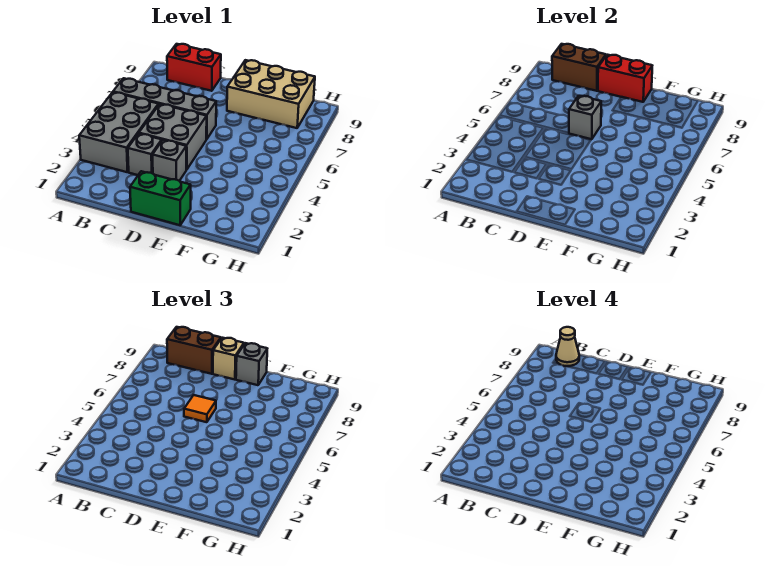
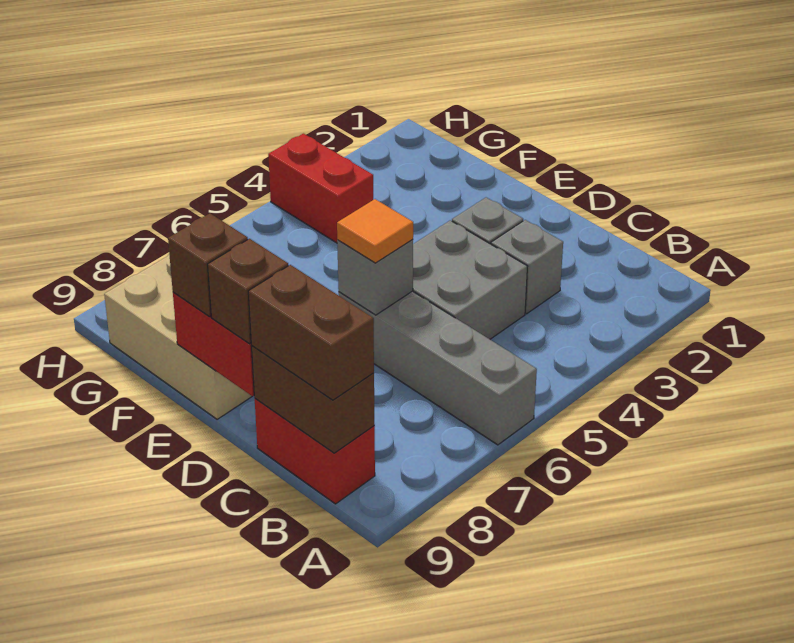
grey brick A3:B5 level 1 -> none
tan cone B9 level 4 -> none
green brick D1:E1 level 1 -> none
tan brick D9 level 3 -> brown brick D9 level 3
grey brick E9 level 3 -> brown brick E9 level 3
none -> red brick G4:H4 level 1

